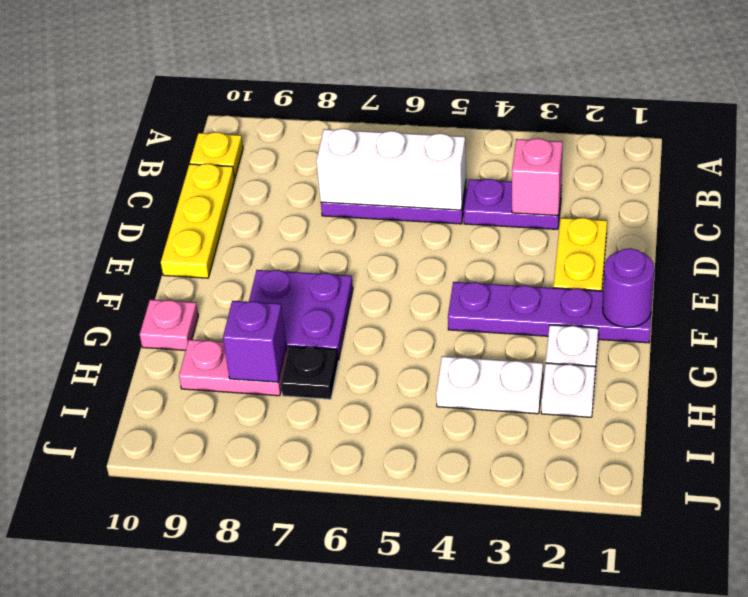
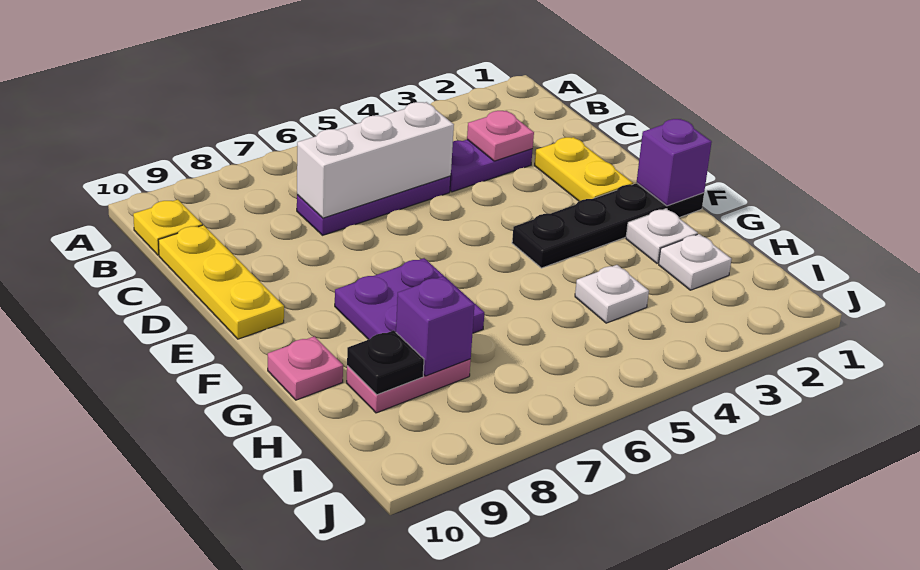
pink brick C3 level 2 -> pink plate C3 level 2
purple plate F1:F4 level 1 -> black plate F1:F4 level 1
purple round brick F1 level 2 -> purple brick F1 level 2
white plate H3:H4 level 1 -> white plate H4 level 1
black plate H7 level 1 -> black plate H9 level 2

